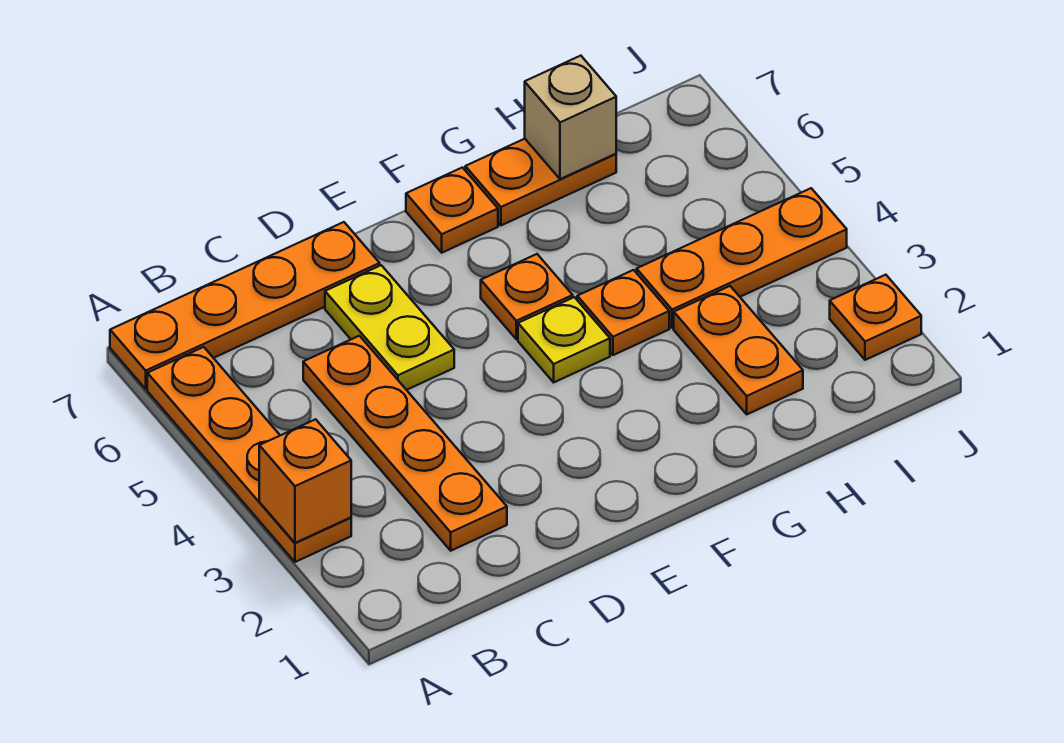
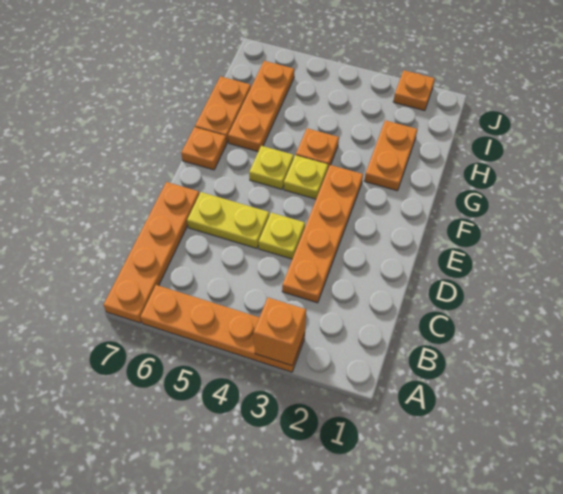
orange plate C2:C5 level 1 -> orange plate C3:F3 level 1
none -> yellow plate D4 level 1
orange plate F5 level 1 -> yellow plate F5 level 1
orange plate H2:H3 level 1 -> orange plate G2:H2 level 1
orange plate H4:J4 level 1 -> orange plate G6:I6 level 1
tan brick H7 level 2 -> none

